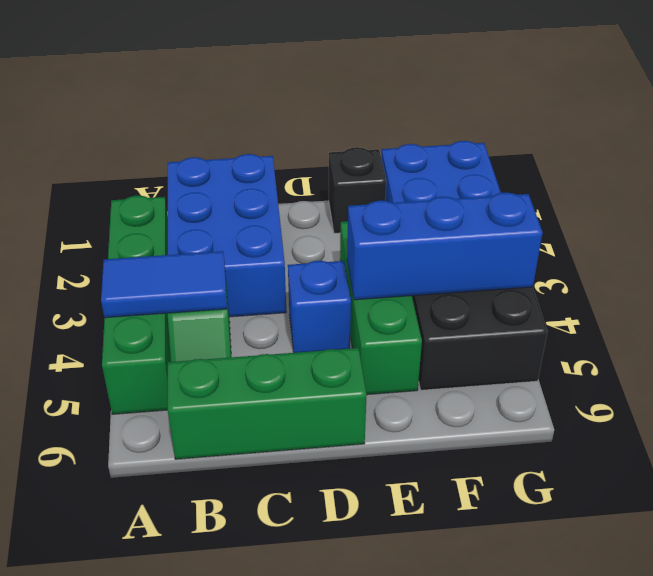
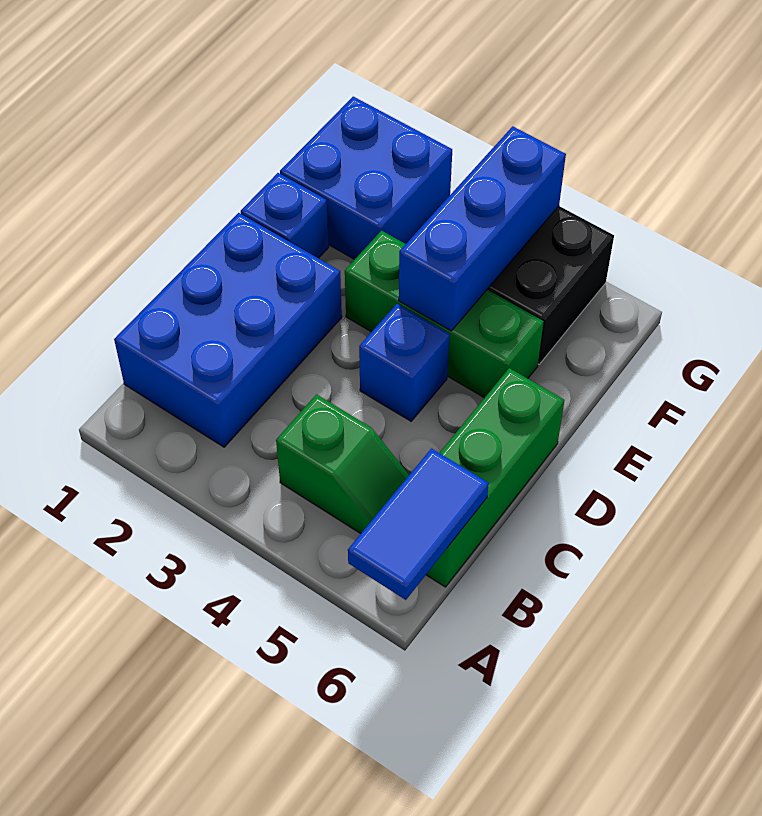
green brick A2:A5 level 1 -> none
blue tile A4:B4 level 2 -> blue tile A6:B6 level 2
blue brick B1:C3 level 1 -> blue brick B1:D2 level 1
black brick E1 level 1 -> blue brick E1 level 1

